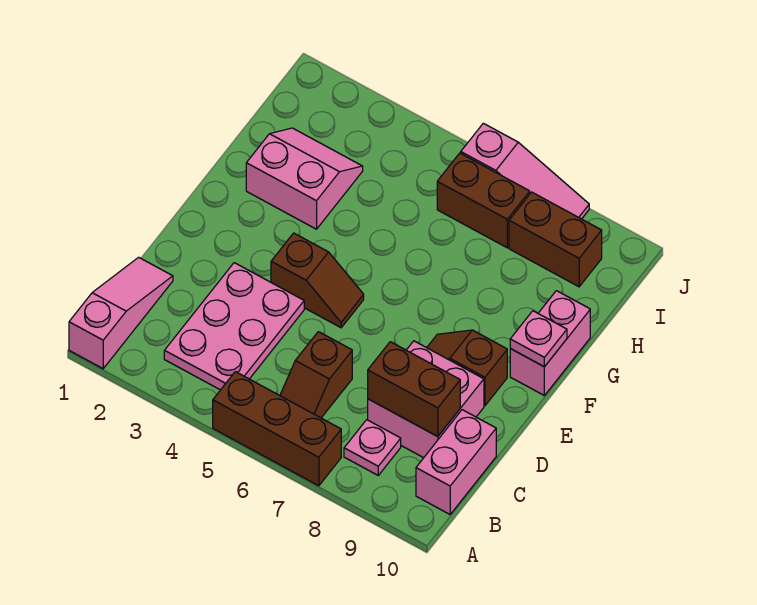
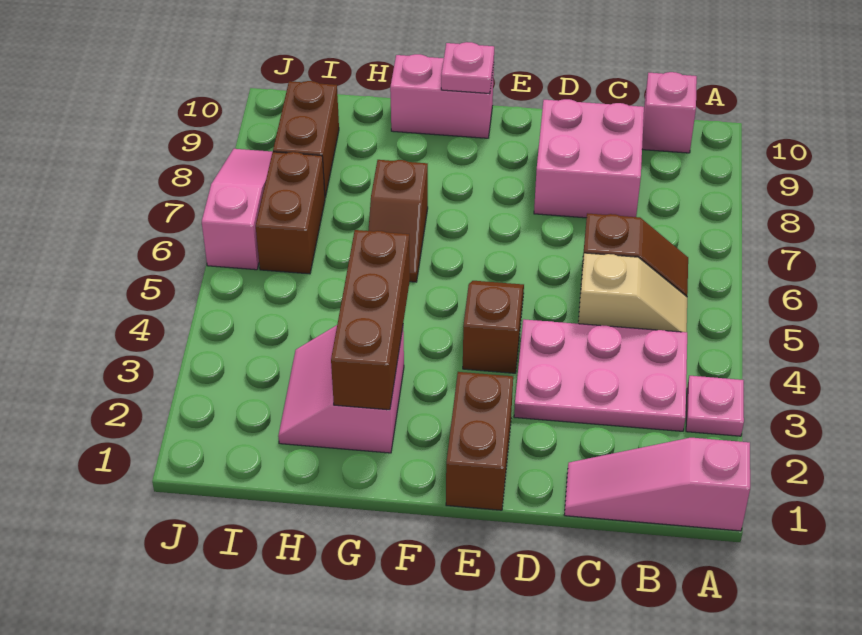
brown brick A5:A7 level 1 -> brown brick G2:G4 level 2
none -> tan slope B5:C5 level 1 top C
pink plate B8 level 1 -> pink plate A3 level 1
pink brick B10:C10 level 1 -> pink brick B10 level 1
brown brick C8:C9 level 2 -> brown brick E1:E2 level 1
brown slope E8:E9 level 1 top 9 -> brown slope G6:G7 level 1 top 7

